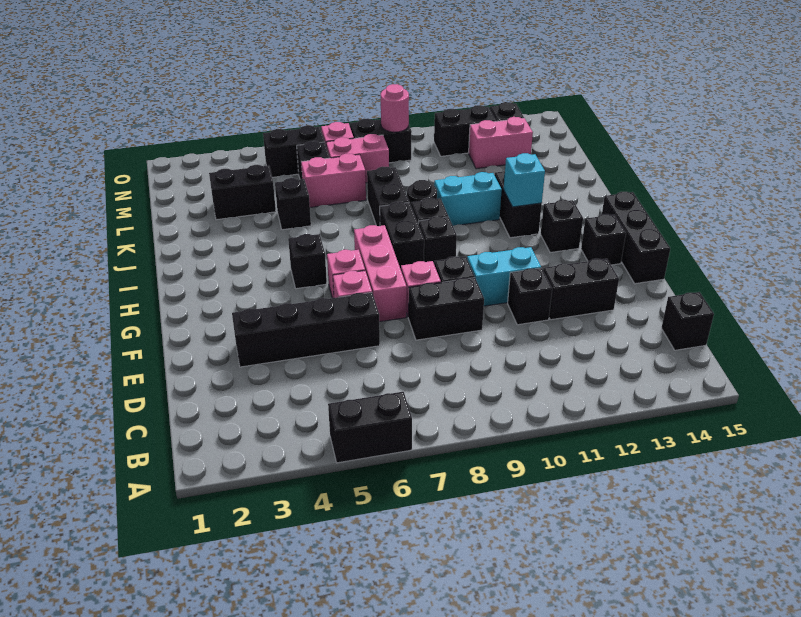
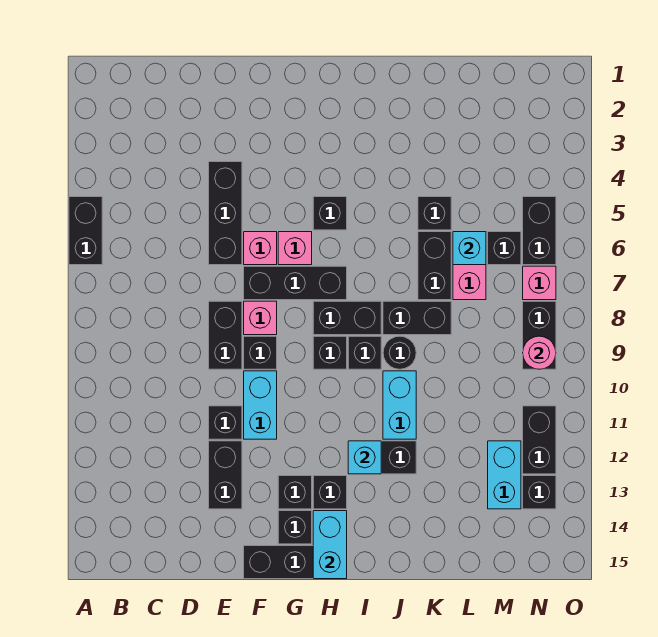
black brick C15 level 1 -> black brick G13 level 1
black brick E3:E6 level 1 -> black brick E4:E6 level 1
pink brick F7:H7 level 1 -> black brick F7:H7 level 1
none -> cyan brick H14:H15 level 2
black brick L3:L4 level 1 -> black brick K6:K7 level 1
none -> cyan brick L6 level 2
pink brick M7:M8 level 1 -> none
pink brick M12:M13 level 1 -> cyan brick M12:M13 level 1

